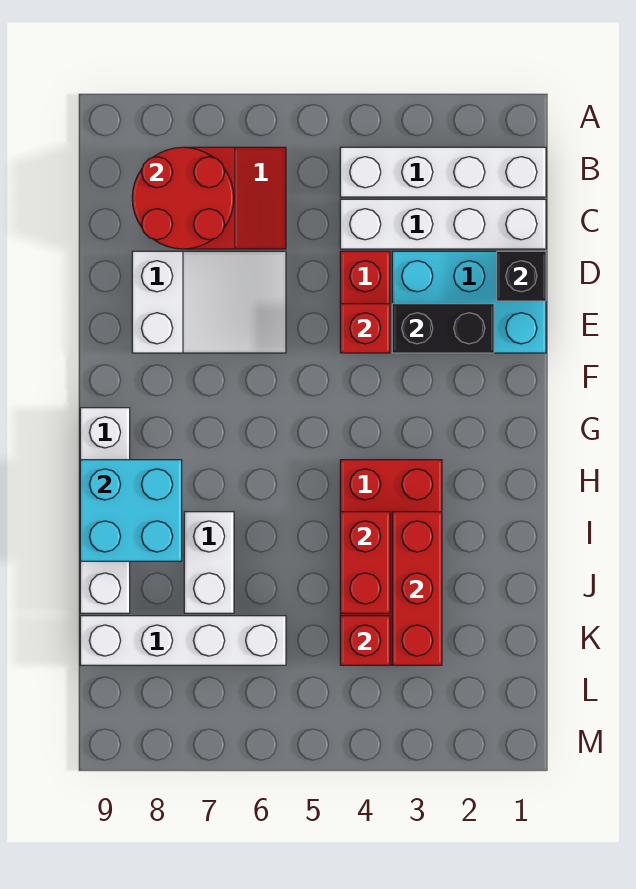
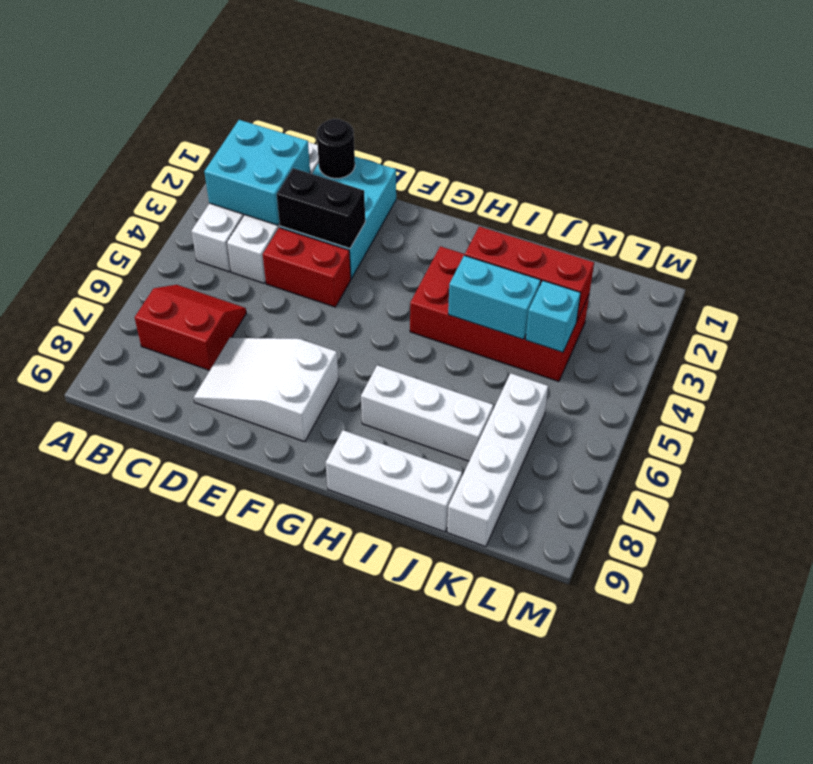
red round brick B7:C8 level 2 -> none
black brick D1 level 2 -> black round brick D1 level 2
white slope D6:E8 level 1 top 8 -> white slope D7:F8 level 1 top F
black brick E2:E3 level 2 -> black brick D3:E3 level 2
red brick E4 level 2 -> none
white brick G9:J9 level 1 -> white brick H9:J9 level 1
cyan brick H8:I9 level 2 -> cyan brick B2:C3 level 2
red brick I4:J4 level 2 -> cyan brick I4:J4 level 2
white brick I7:J7 level 1 -> white brick H7:J7 level 1
red brick K4 level 2 -> cyan brick K4 level 2

